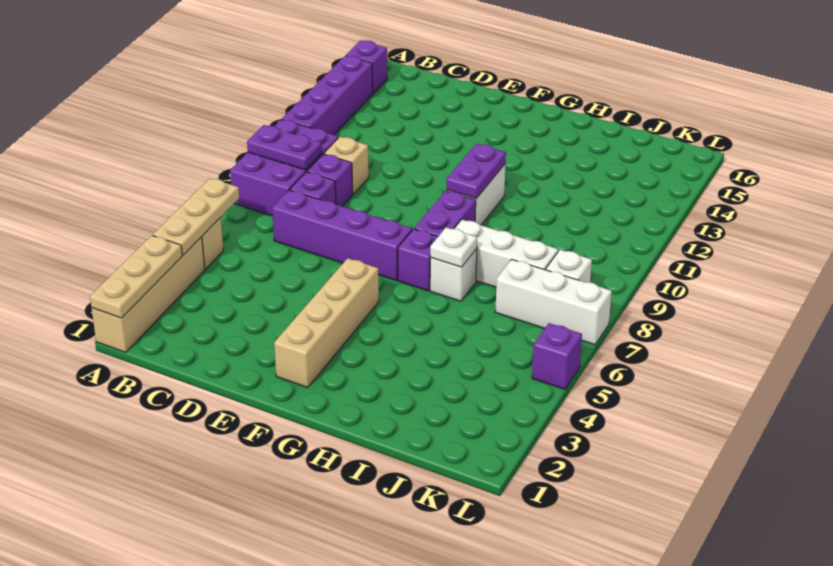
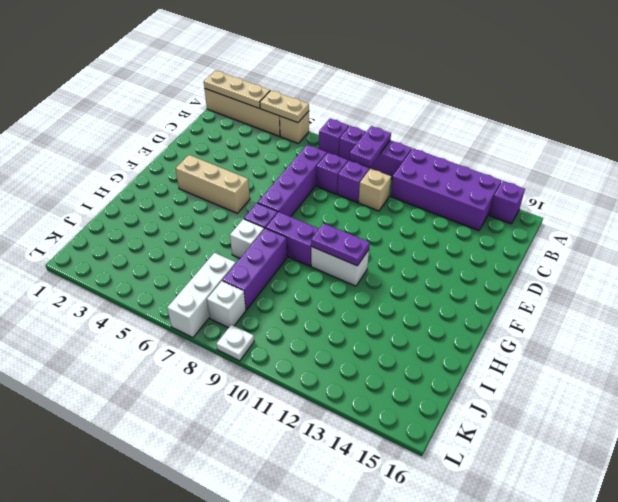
tan plate A4:A6 level 2 -> tan plate A4:A5 level 2
purple brick A8:B10 level 1 -> purple brick A8:A10 level 1
purple brick A11:A14 level 1 -> purple brick A11:B14 level 1
tan brick F2:F5 level 1 -> tan brick F3:F5 level 1
white plate H7 level 2 -> white plate L9 level 1
white brick H8:J8 level 1 -> purple brick H8:J8 level 1
purple brick L5 level 1 -> purple brick A7 level 1

